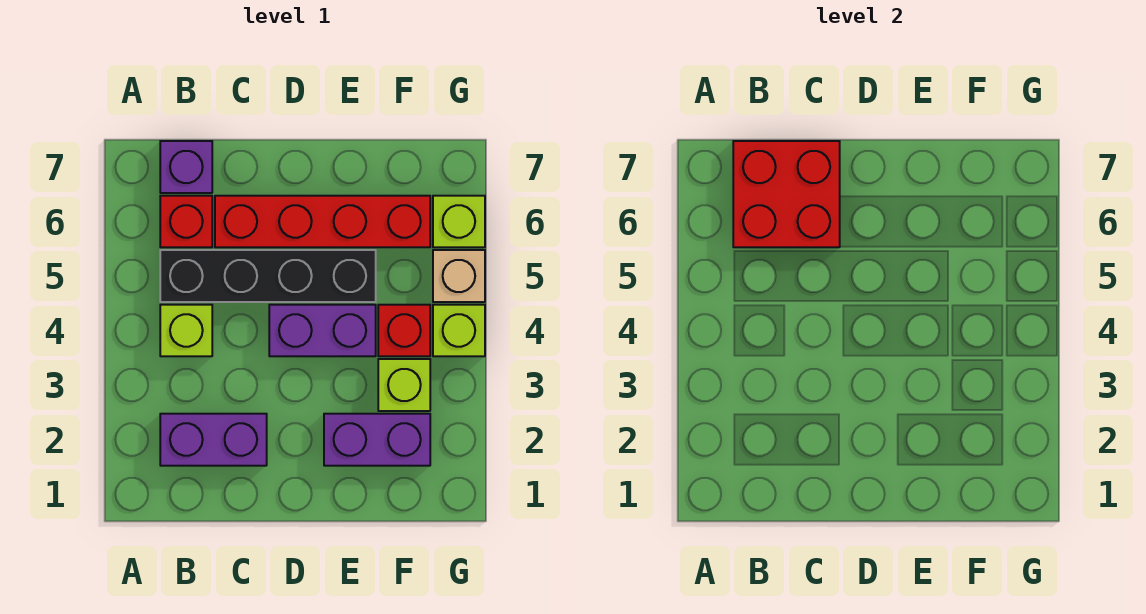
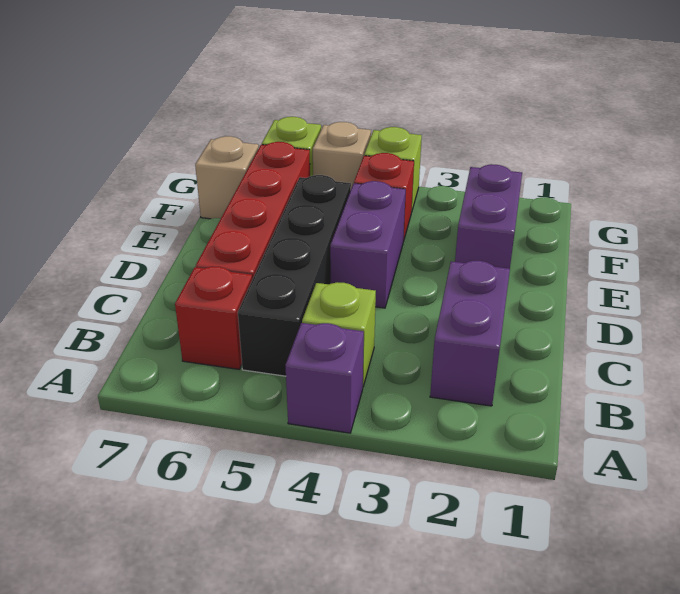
red brick B6:C7 level 2 -> none
purple brick B7 level 1 -> purple brick A4 level 1
lime brick F3 level 1 -> none
none -> tan brick F7 level 1

